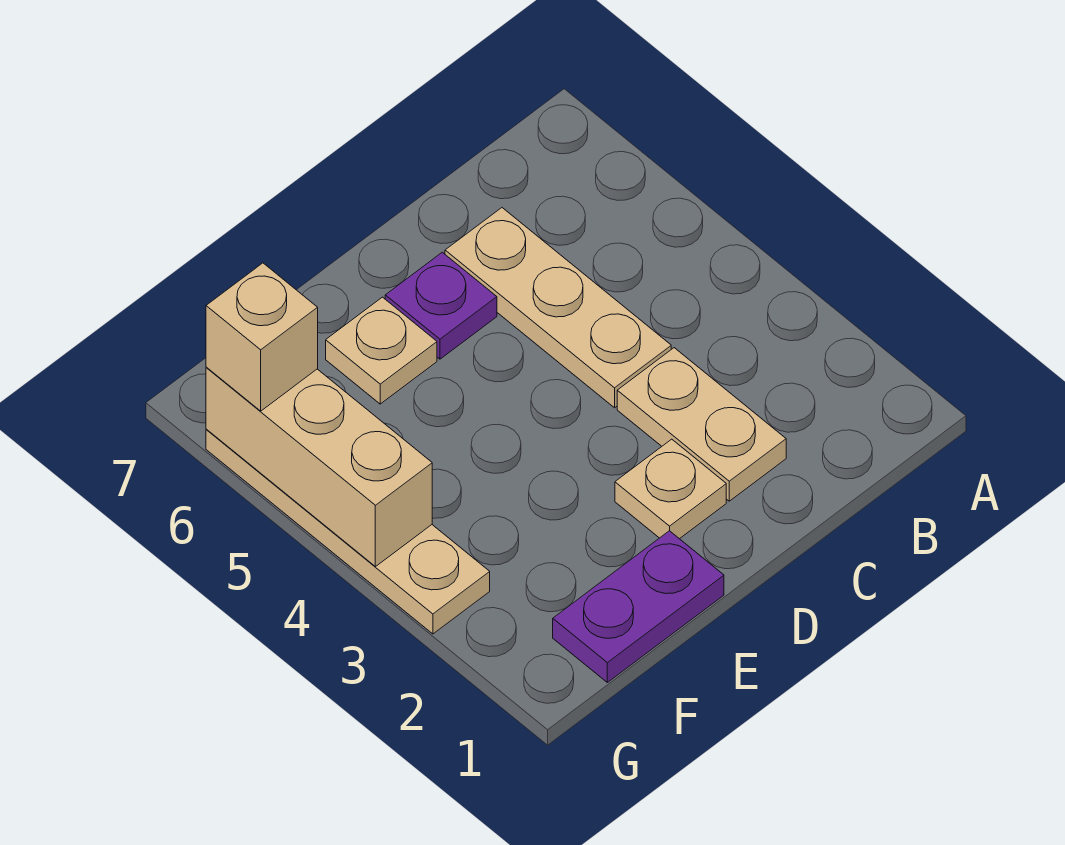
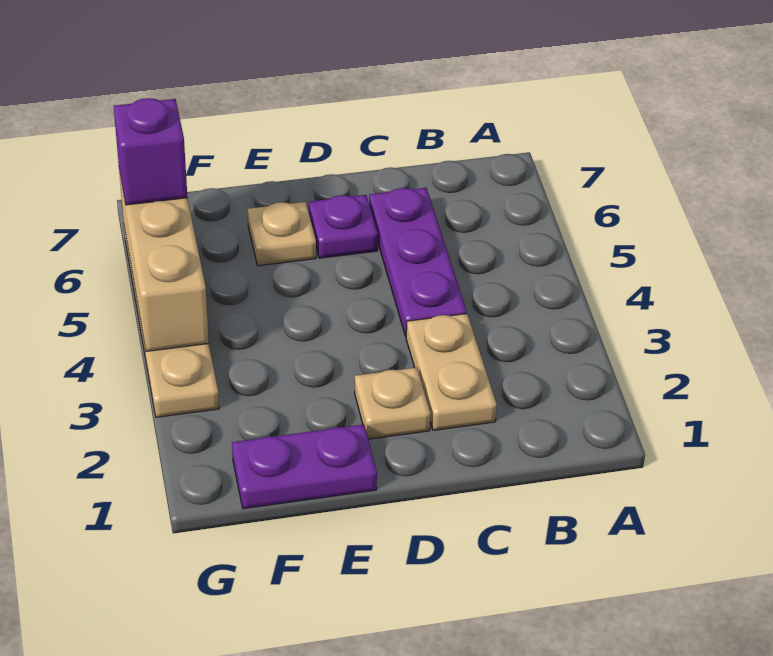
tan plate C4:C6 level 1 -> purple plate C4:C6 level 1
tan brick G6 level 3 -> purple brick G6 level 3

